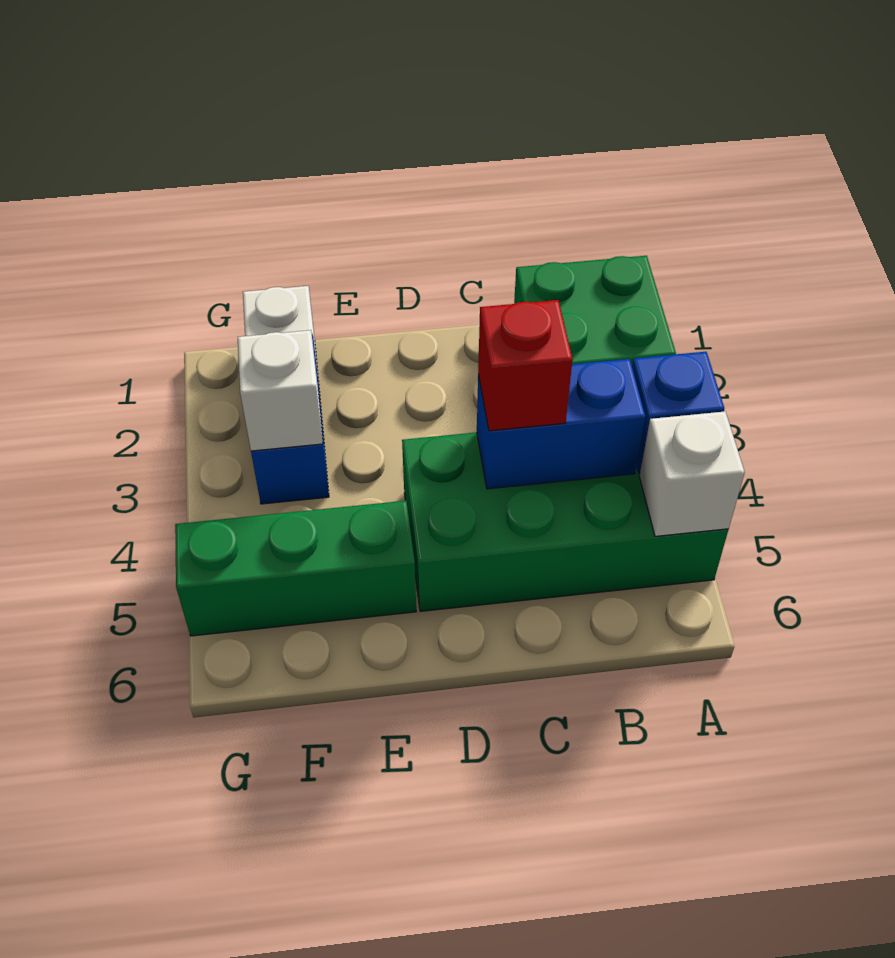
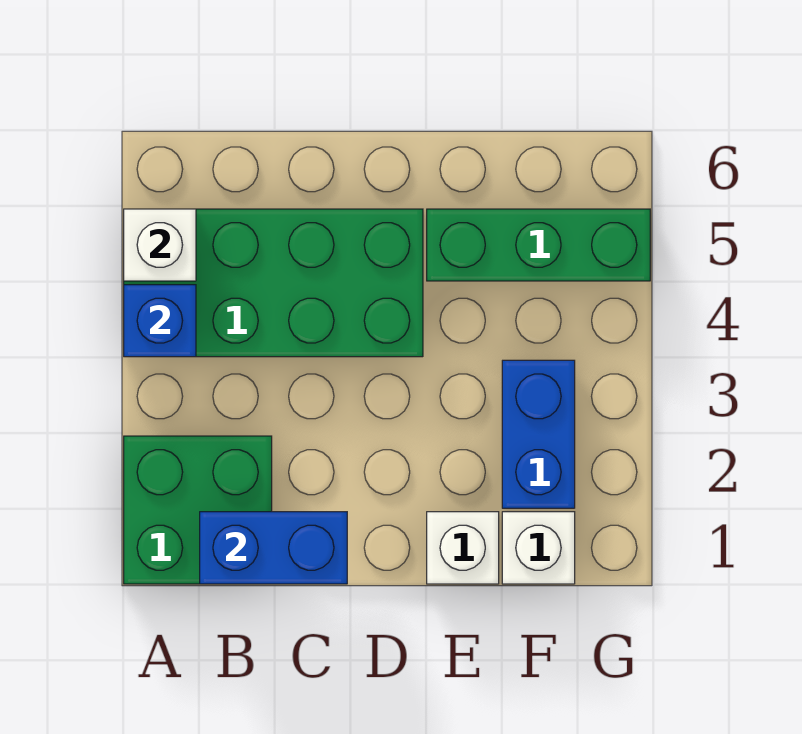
blue brick B4:C4 level 2 -> blue brick B1:C1 level 2
red brick C4 level 3 -> none
white brick F3 level 2 -> white brick E1 level 1

